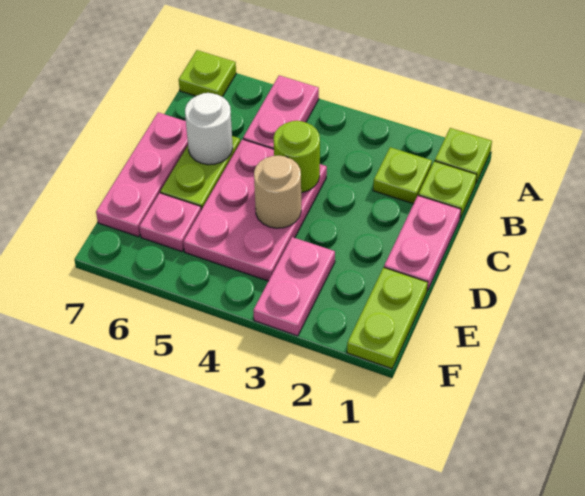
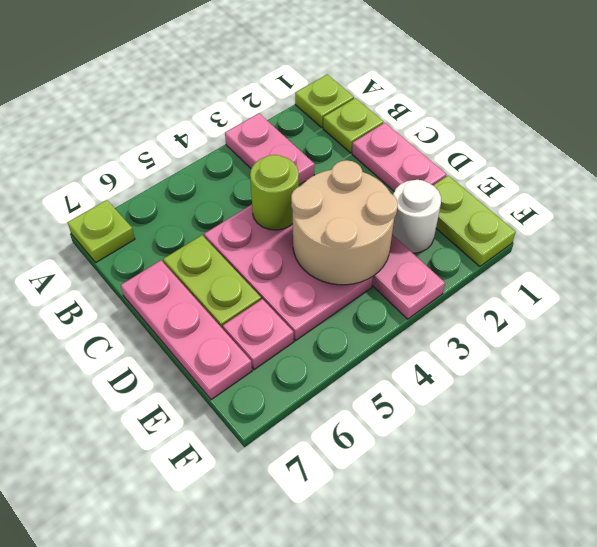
pink plate A5:B5 level 1 -> pink plate A3:B3 level 1
lime plate B2 level 1 -> none
white round brick C6 level 2 -> white round brick E2 level 1
tan round brick D4 level 2 -> tan round brick D3:E4 level 2

